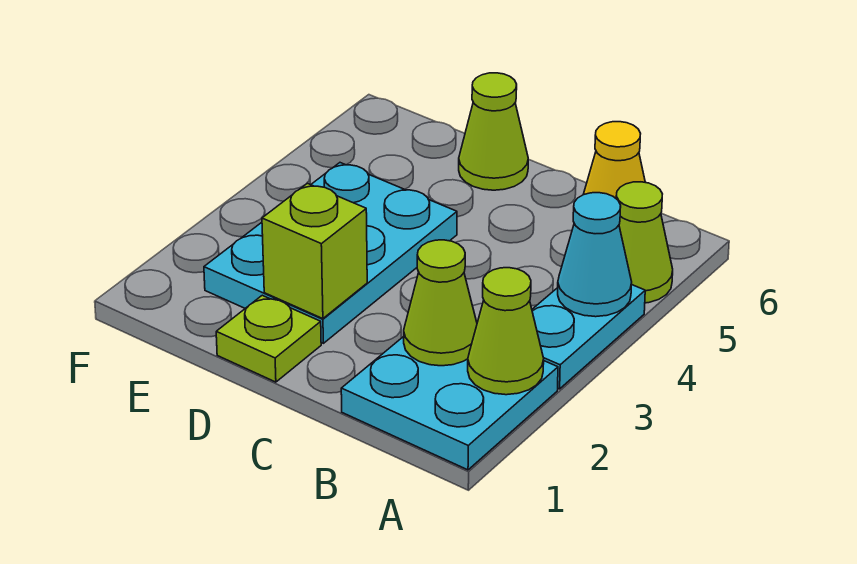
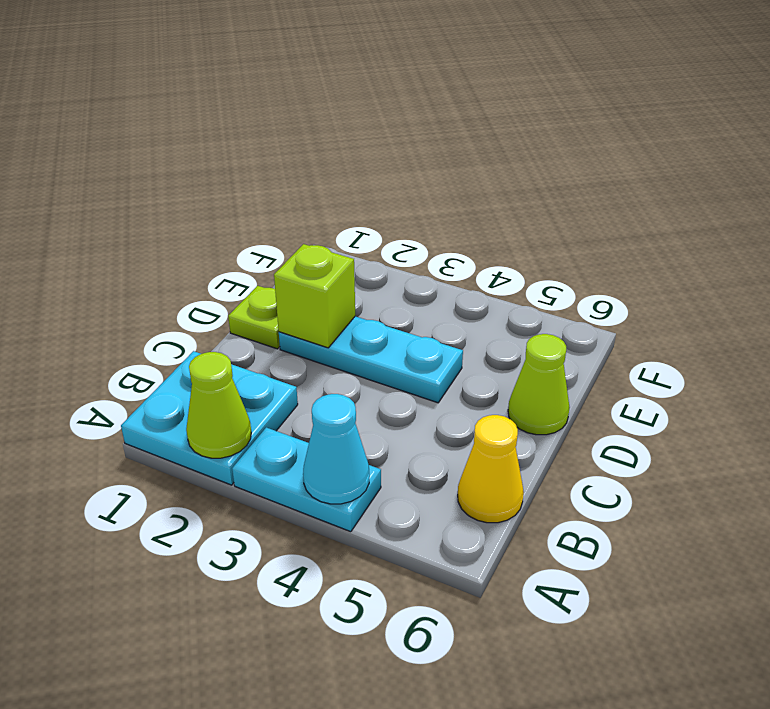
lime cone A5 level 1 -> none
lime cone B2 level 2 -> none
cyan plate D2:E4 level 1 -> cyan plate D2:D4 level 1

